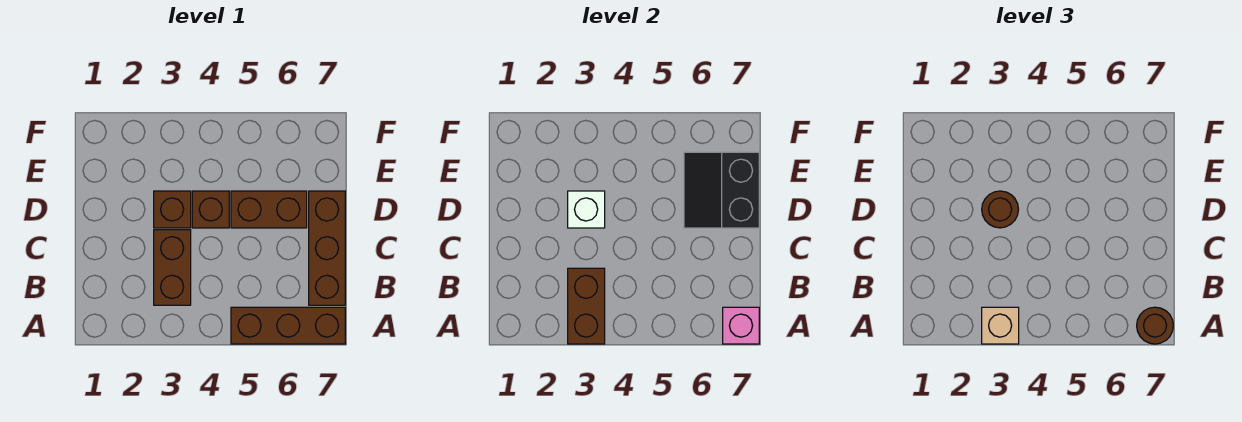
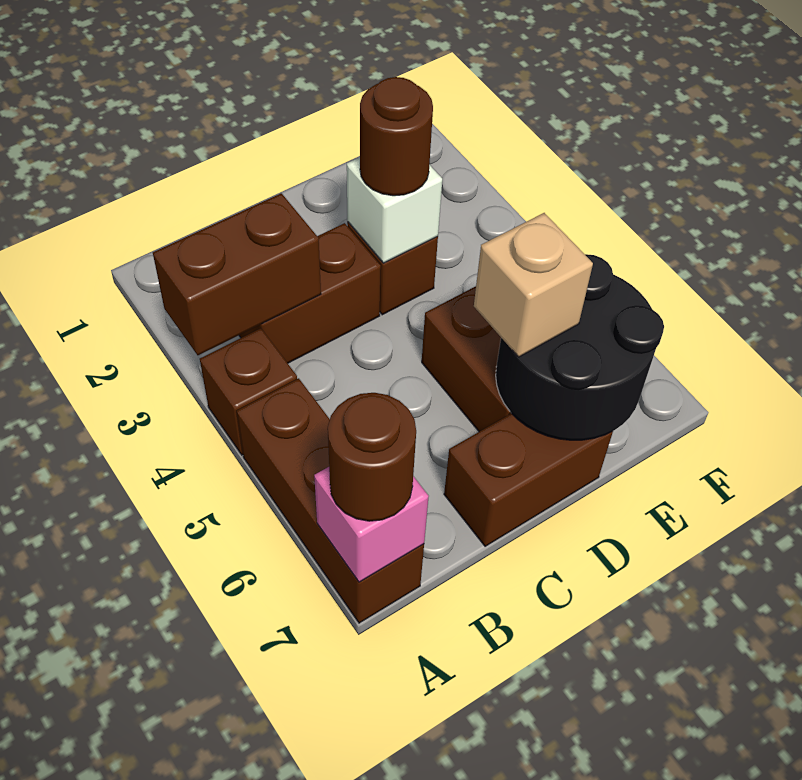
tan brick A3 level 3 -> tan brick D6 level 3
brown brick B7:D7 level 1 -> brown brick C7:D7 level 1
brown brick D4 level 1 -> brown brick A4 level 1
black slope D6:E7 level 2 top 7 -> black round brick D6:E7 level 2

